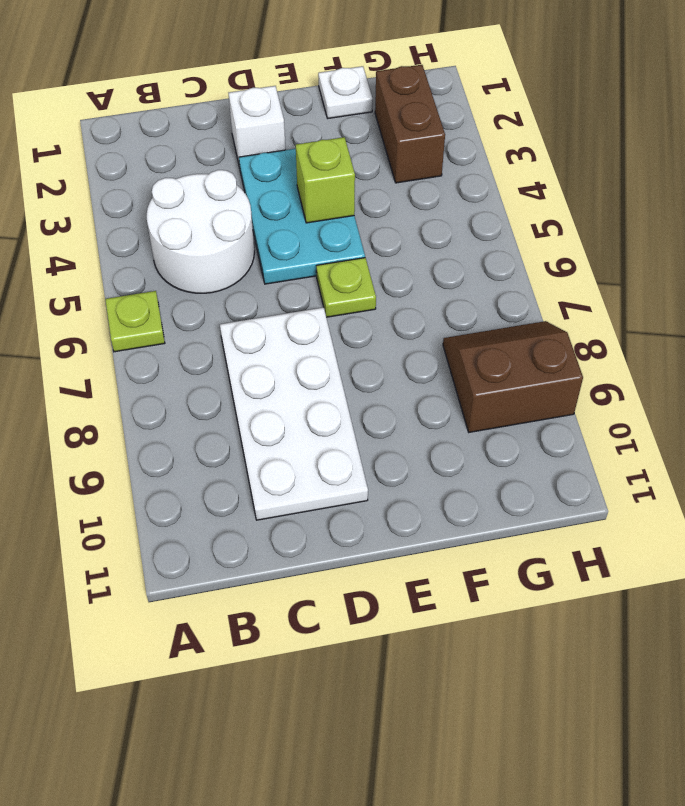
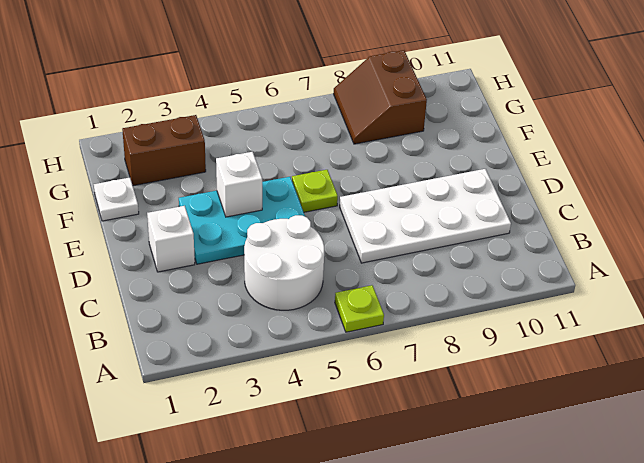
lime brick E4 level 2 -> white brick E4 level 2

